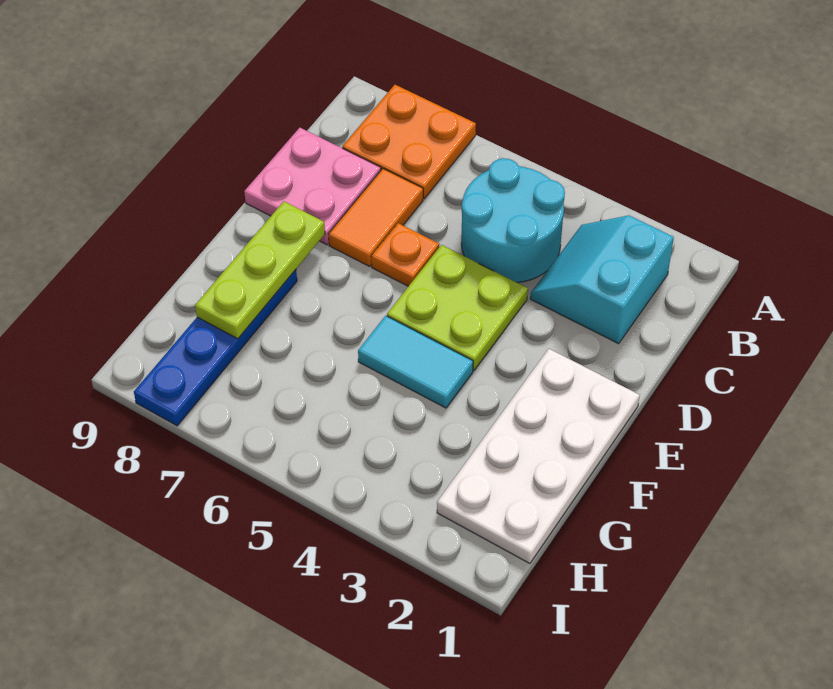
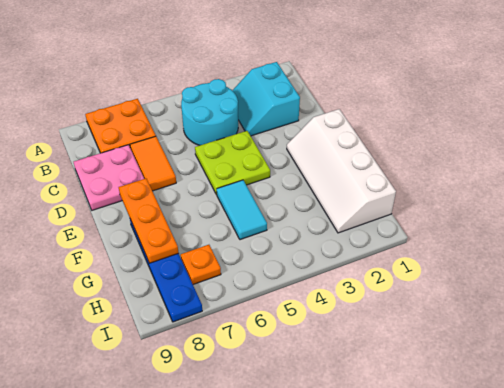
orange plate D6 level 1 -> orange plate H7 level 1
white plate E1:H2 level 1 -> white slope E1:H2 level 1 top 1
lime plate E8:G8 level 2 -> orange plate E8:G8 level 2
cyan tile F4:F5 level 1 -> cyan tile F5:G5 level 1

